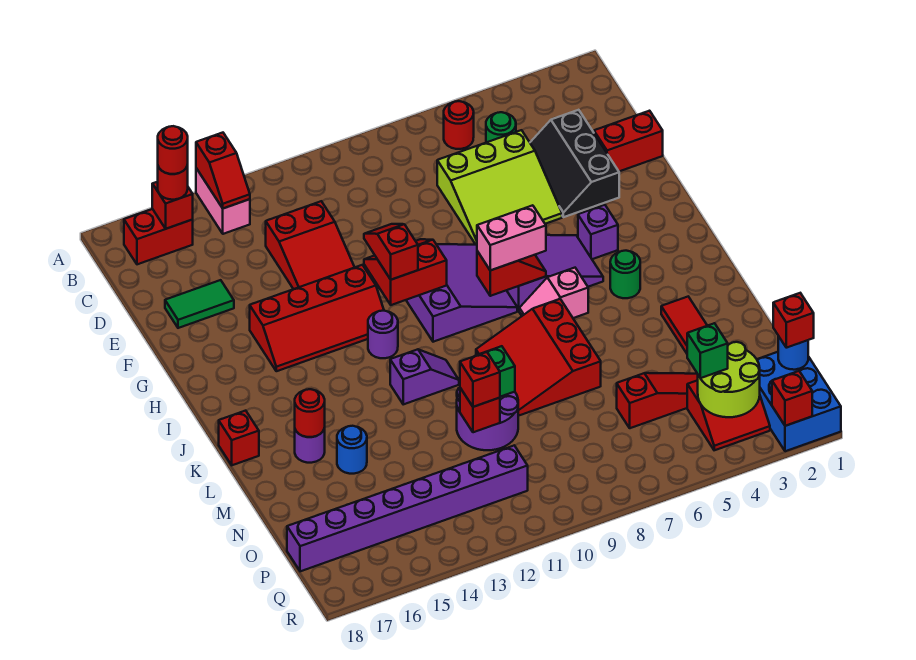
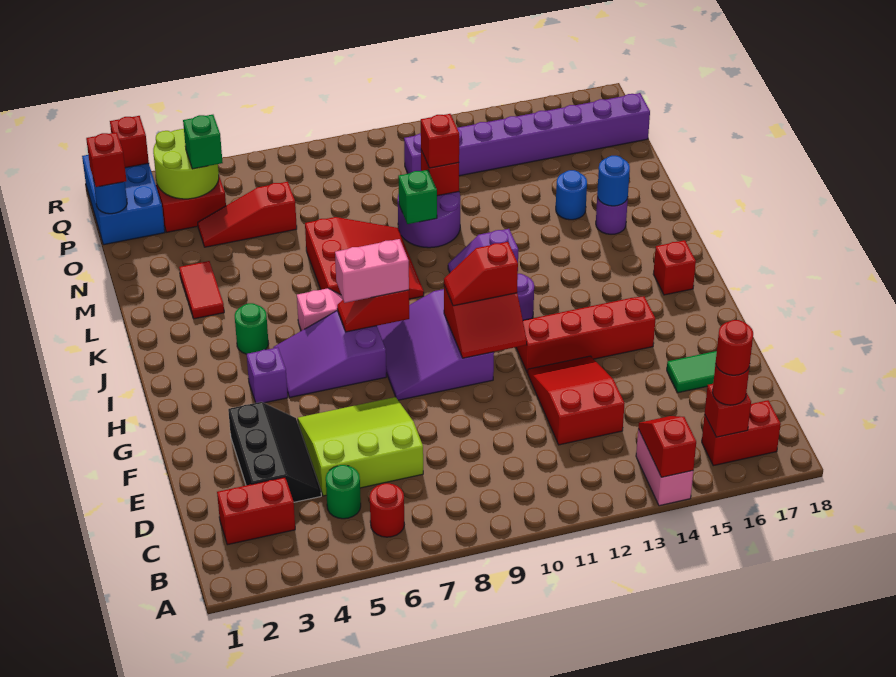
red brick E1:E2 level 1 -> red brick C2:C3 level 1
red slope G11:H11 level 3 top H -> red slope H10:H11 level 3 top 11
red brick K18 level 1 -> red brick I17 level 1
red round brick L16 level 2 -> blue round brick L16 level 2

